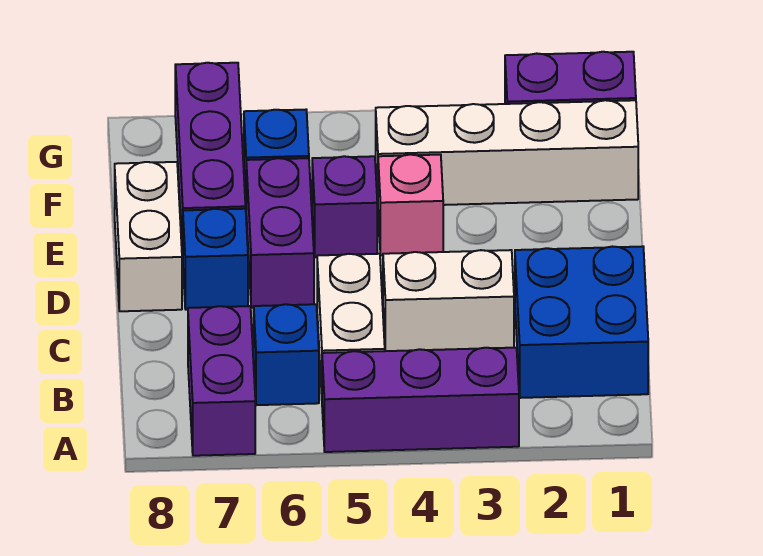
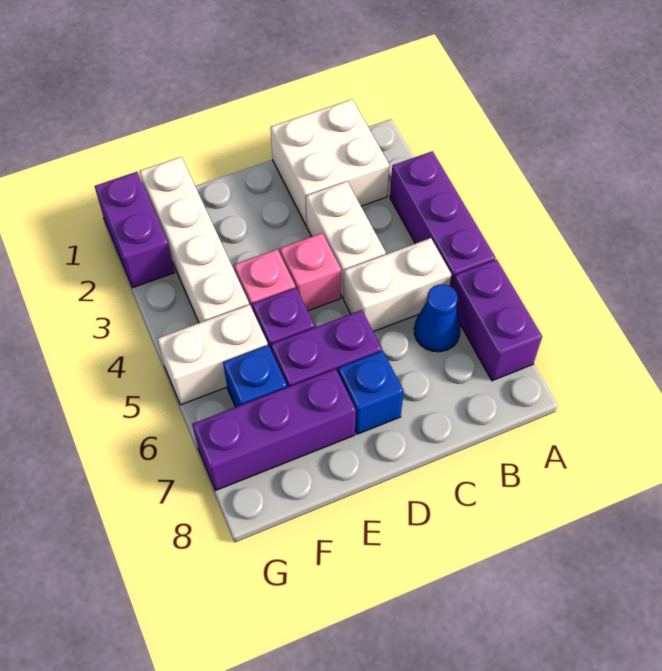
purple brick A7:B7 level 1 -> purple brick A6:A7 level 1
blue brick B1:C2 level 1 -> white brick B1:C2 level 1
blue brick B6 level 1 -> blue cone B6 level 1
none -> pink brick D4 level 1
white brick D8:E8 level 1 -> white brick F5:G5 level 1

